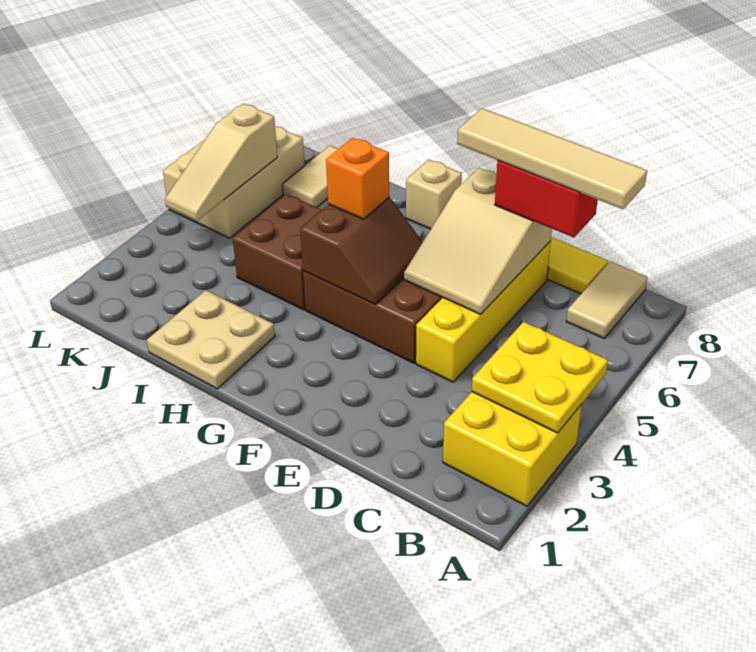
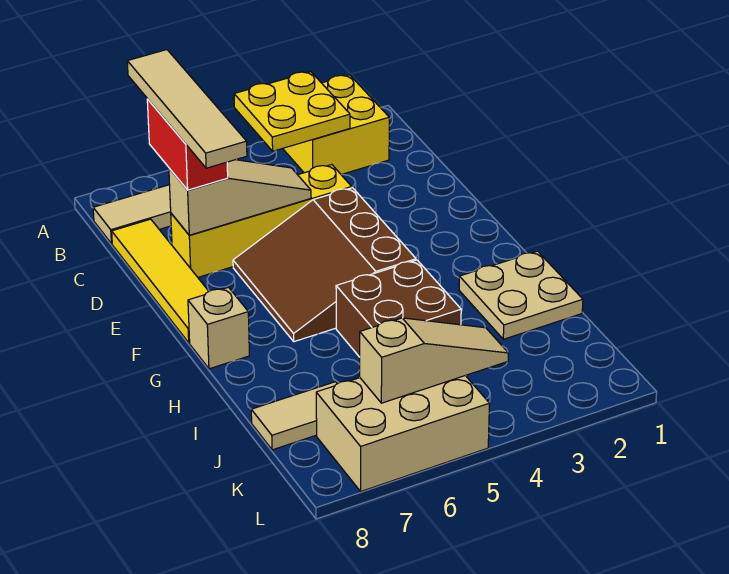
tan slope D5:E7 level 2 top 7 -> tan slope D5:D7 level 2 top 7
brown slope F4:G5 level 2 top G -> none
orange brick G5 level 3 -> none

